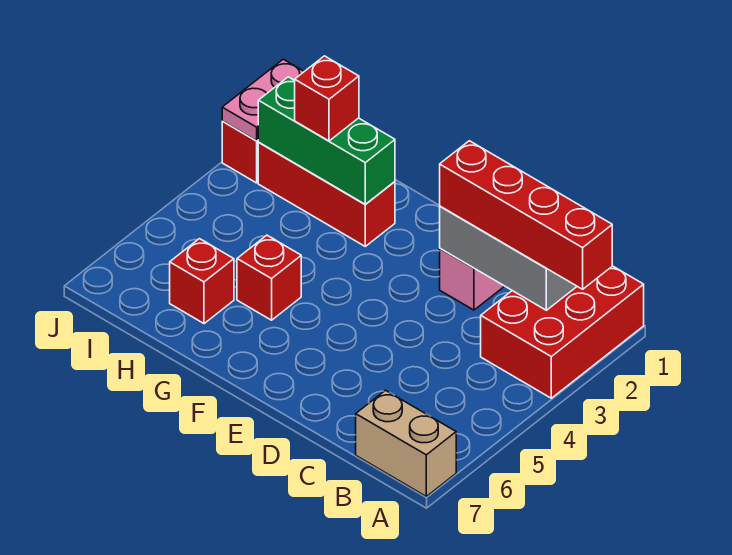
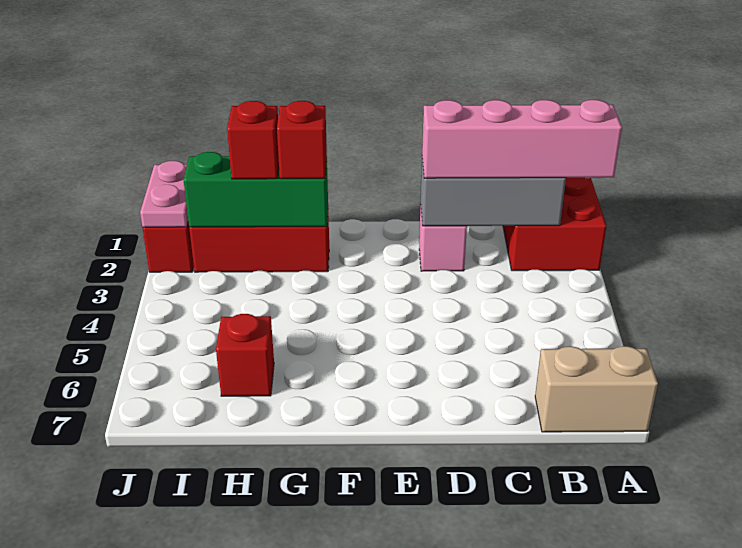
red brick A1:B3 level 1 -> red brick A1:B2 level 1
red brick A2:D2 level 3 -> pink brick A2:D2 level 3
red brick G5 level 1 -> red brick G2 level 3

